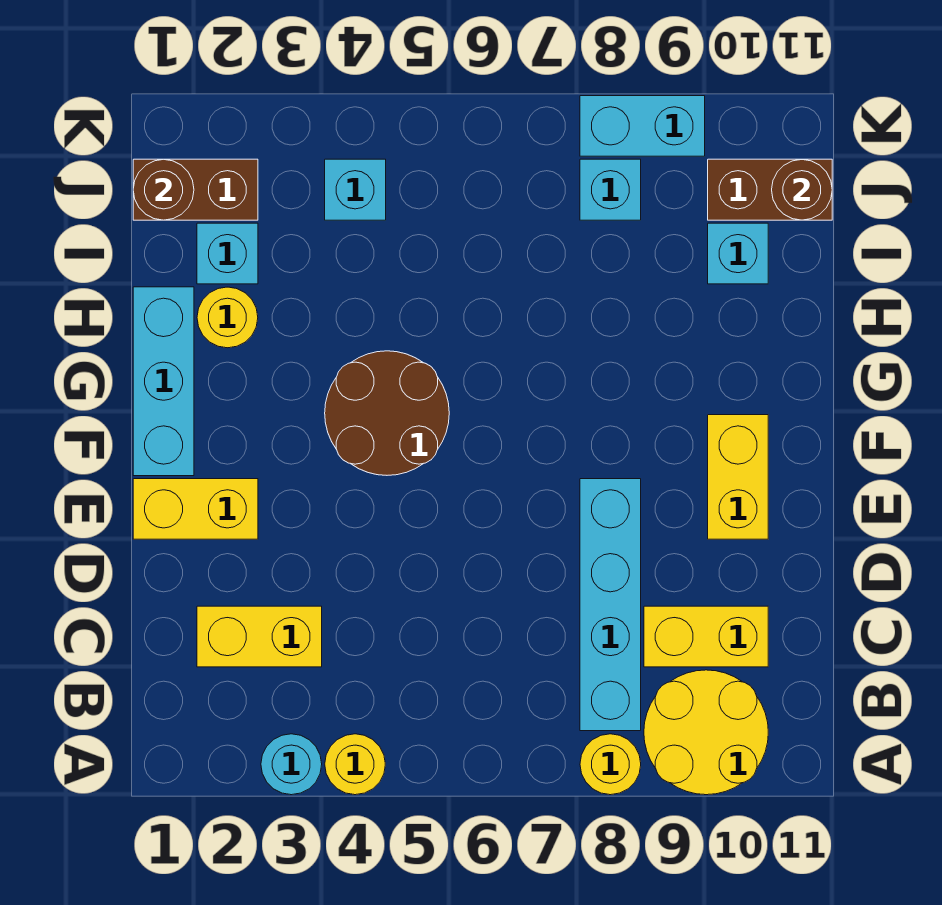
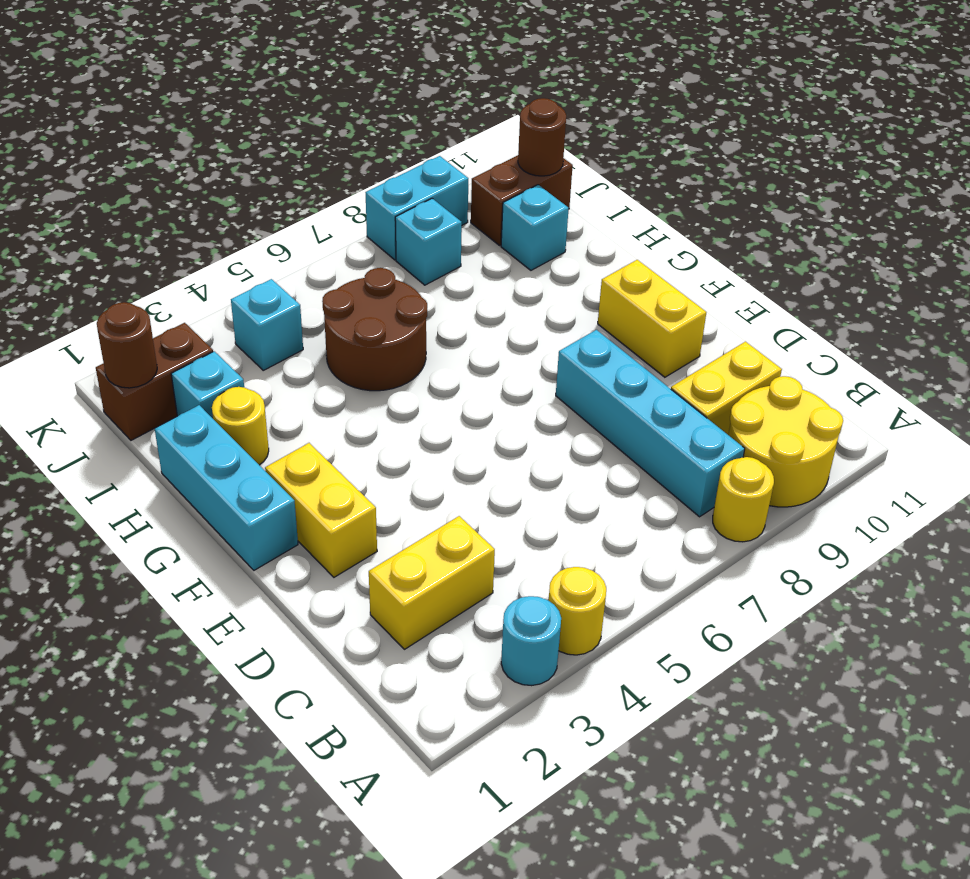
yellow brick E1:E2 level 1 -> yellow brick E2:F2 level 1
brown round brick F4:G5 level 1 -> brown round brick H5:I6 level 1

